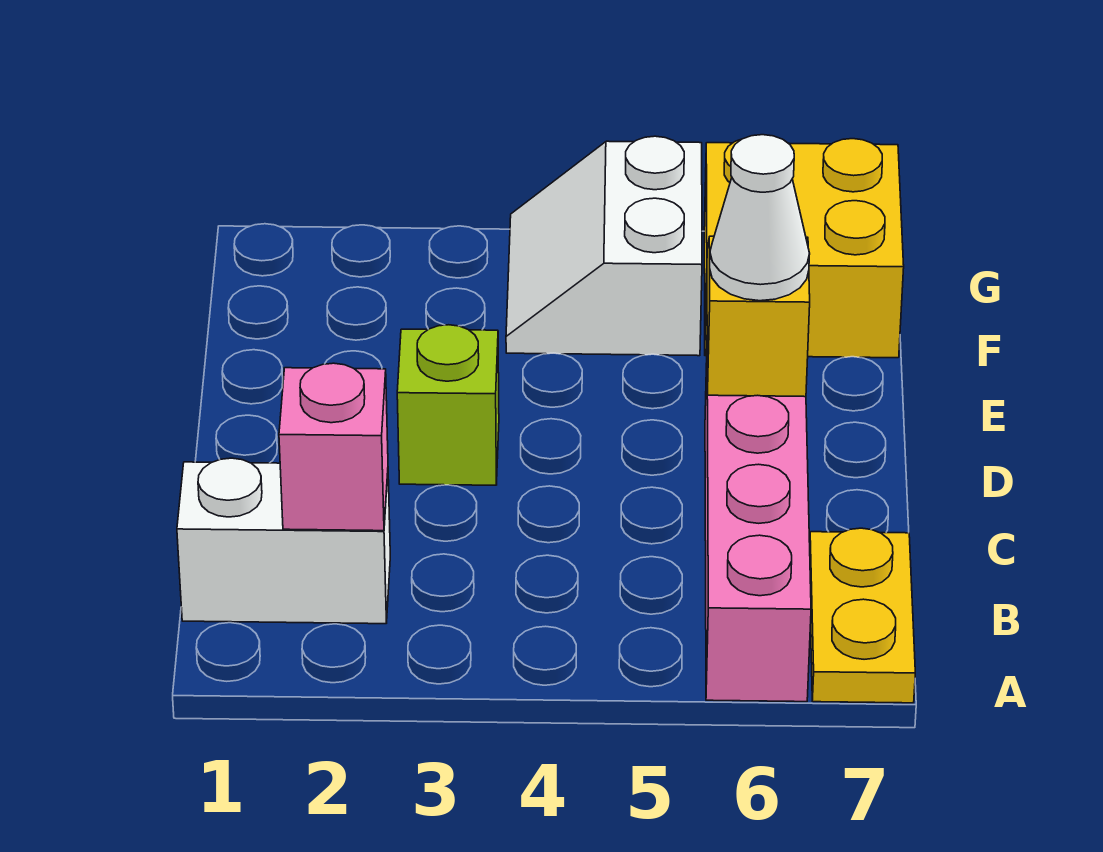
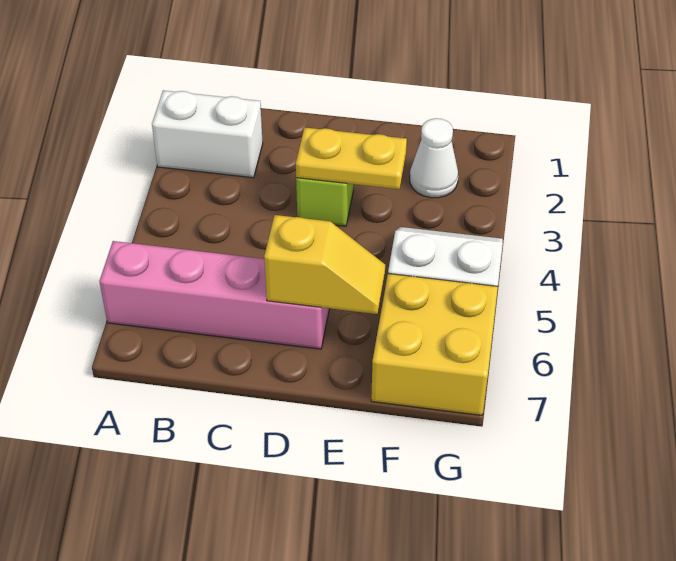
yellow plate A7:B7 level 1 -> yellow plate D3:E3 level 2
white brick B1:B2 level 1 -> white brick A2:B2 level 1
pink brick B2 level 2 -> none
white cone D6 level 3 -> white cone F2 level 1

